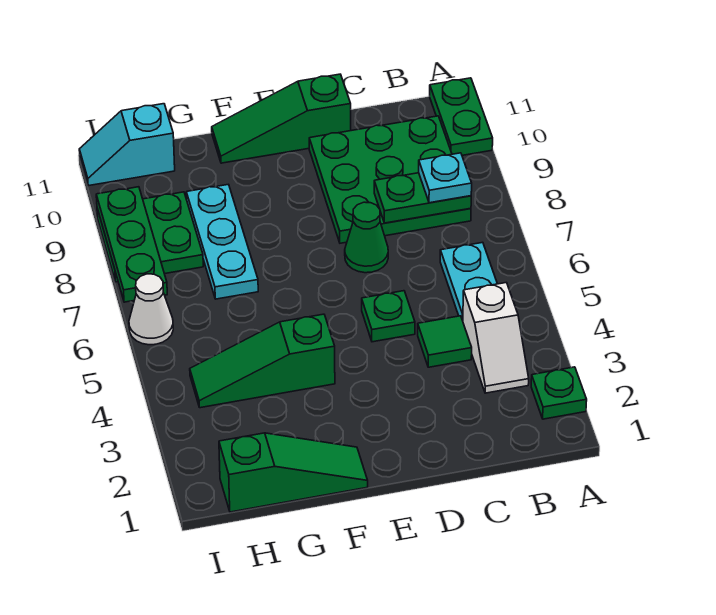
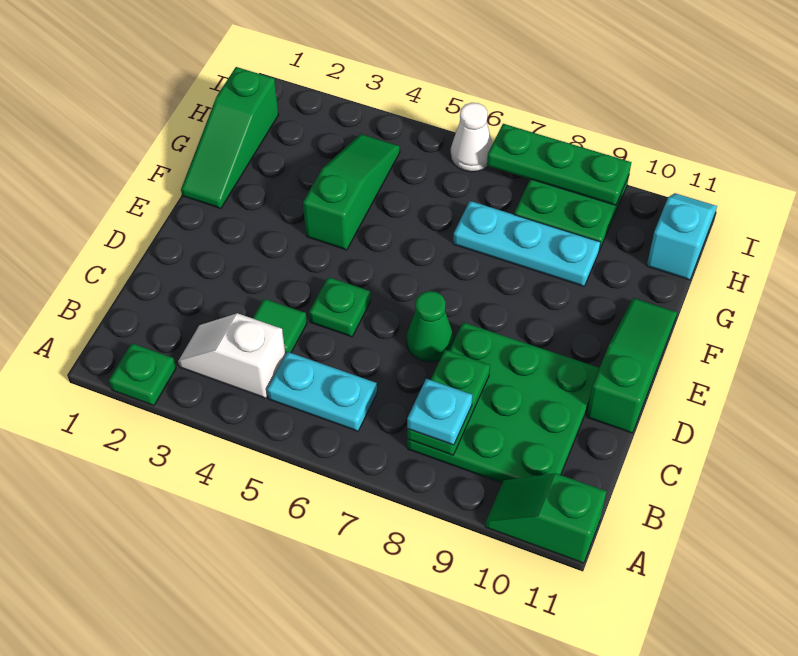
green plate A10:A11 level 1 -> green slope A10:A11 level 1 top 11

